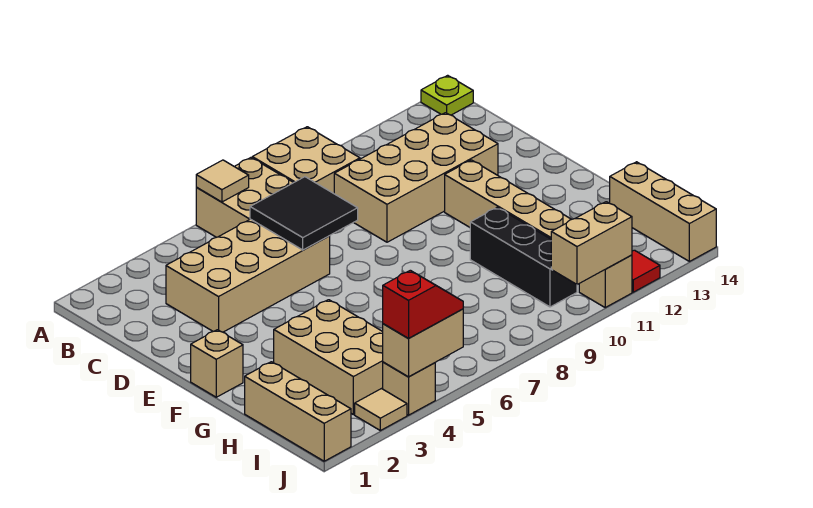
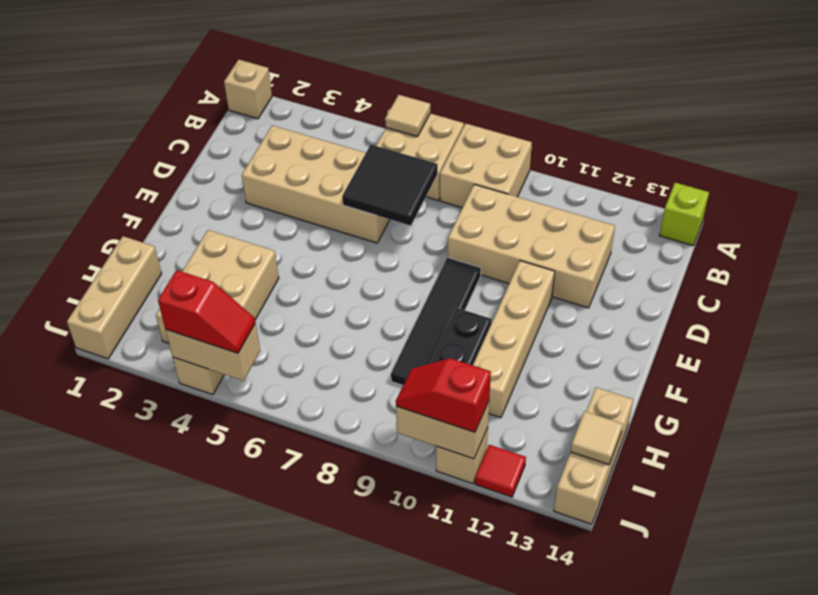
lime plate A14 level 1 -> lime brick A14 level 1
none -> black tile E9:H9 level 1
tan brick F1 level 1 -> tan brick A1 level 1
tan tile J3 level 1 -> tan tile I14 level 2
none -> red slope J10:J11 level 3 top 11

